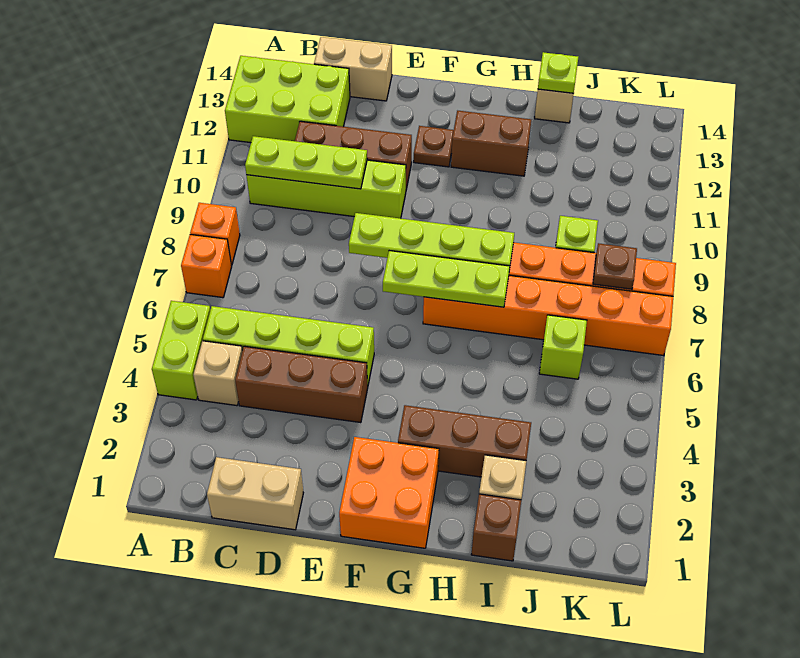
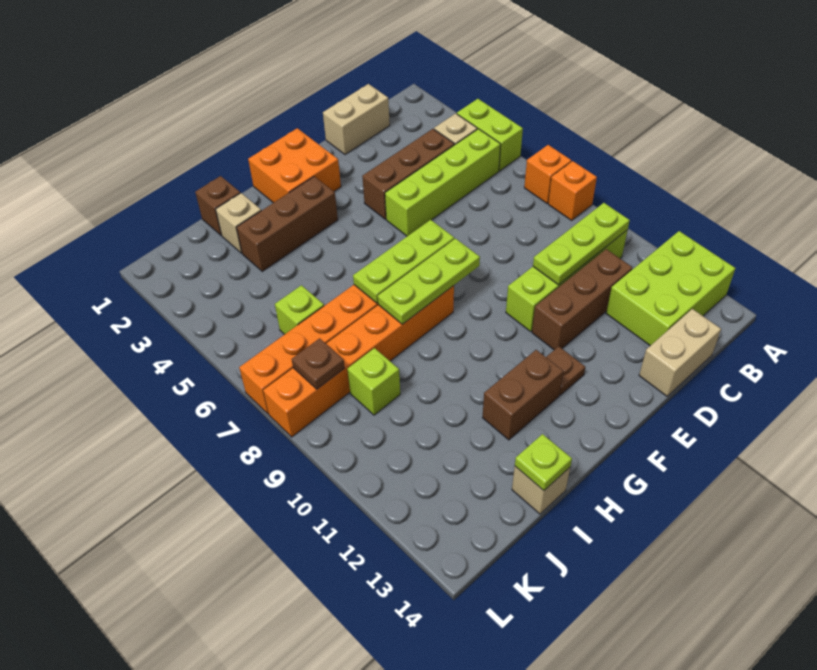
lime plate E8:H8 level 2 -> lime plate F8:H8 level 2

